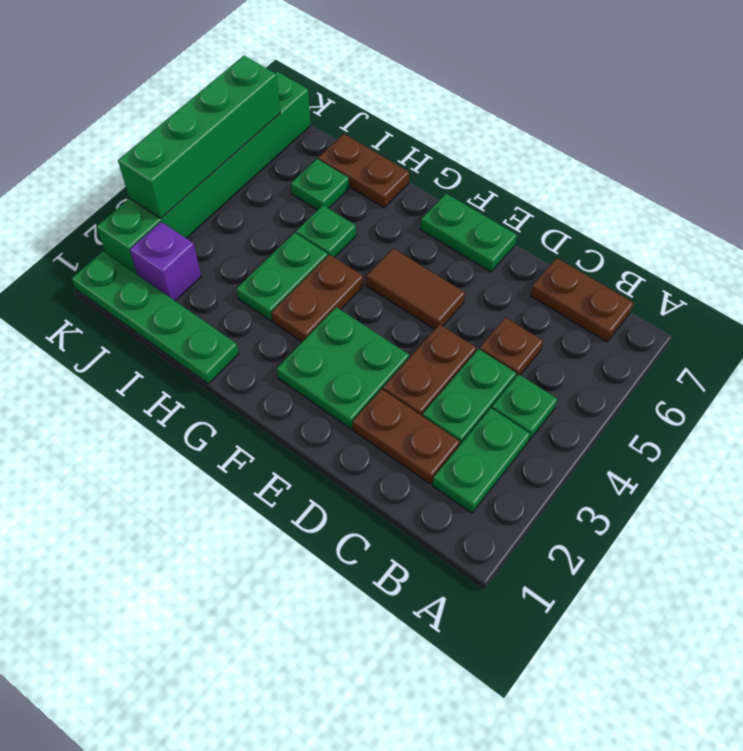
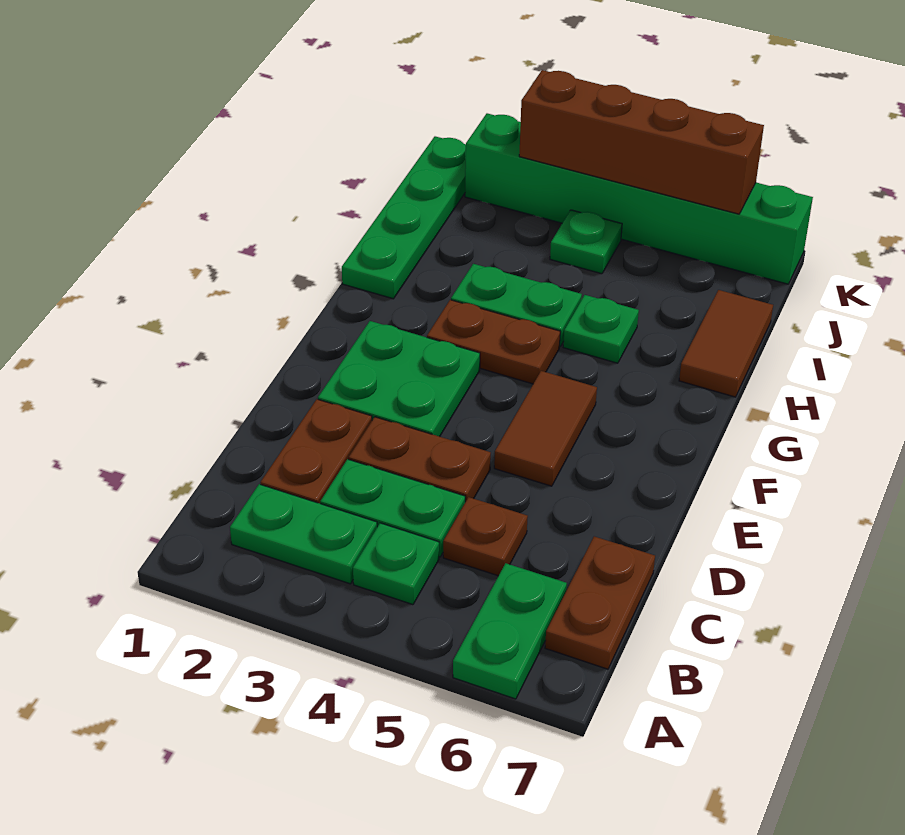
green plate E7:F7 level 1 -> green plate A6:B6 level 1
brown plate H7:I7 level 1 -> brown tile H7:I7 level 1
green plate I6 level 1 -> green plate J4 level 1
purple brick J2 level 1 -> none
green brick K3:K6 level 2 -> brown brick K3:K6 level 2

